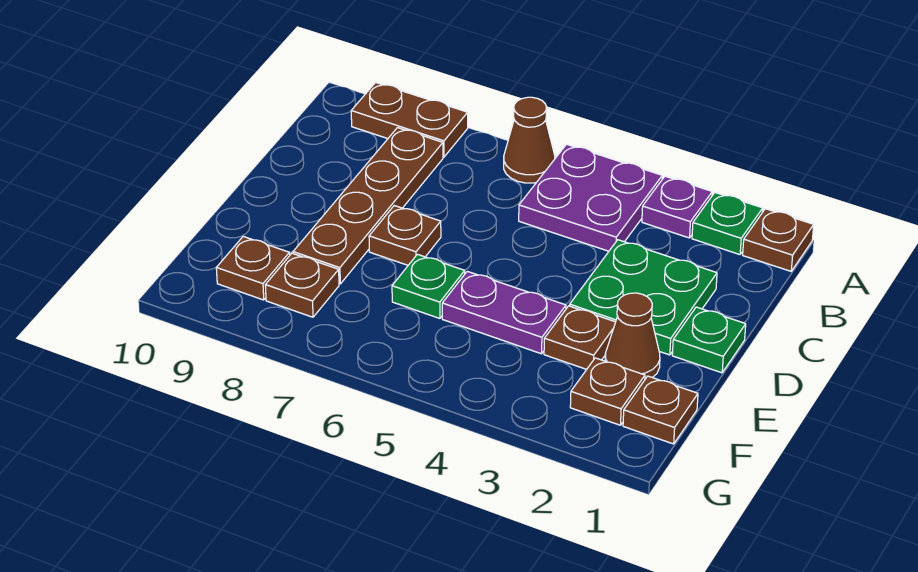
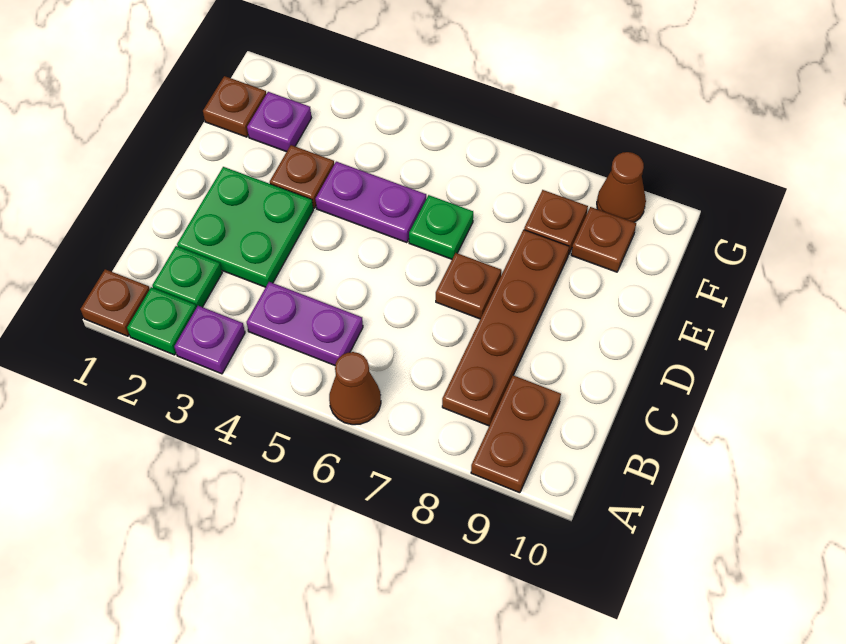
purple plate A4:B5 level 1 -> purple plate B4:B5 level 1
brown plate A8:A9 level 1 -> brown plate A9:B9 level 1
green plate D1 level 1 -> green plate B2 level 1
brown cone E2 level 1 -> brown cone G9 level 1
brown plate F2 level 1 -> purple plate F2 level 1

